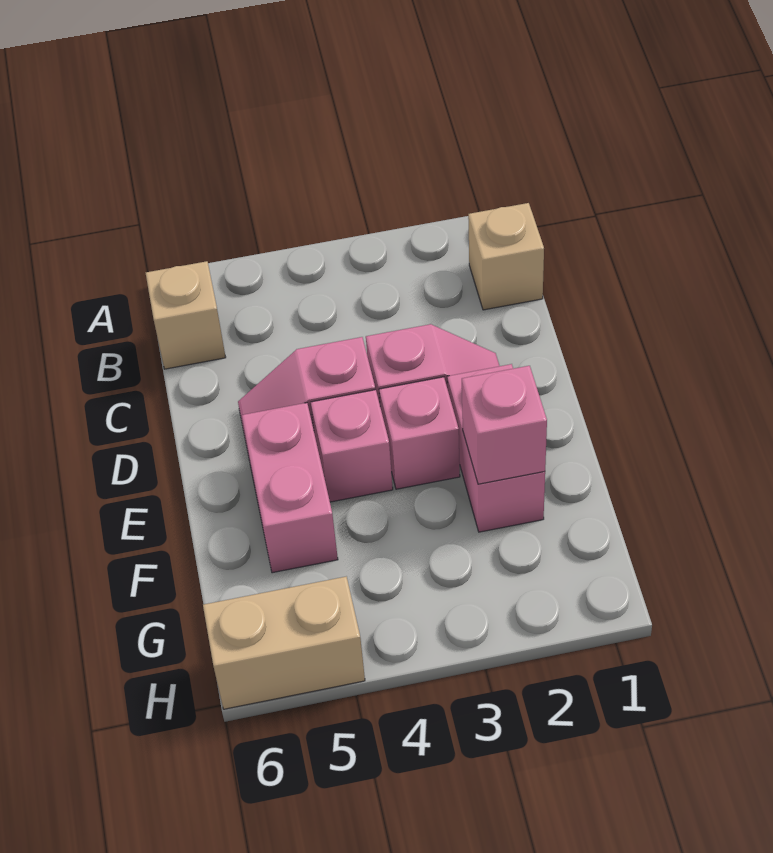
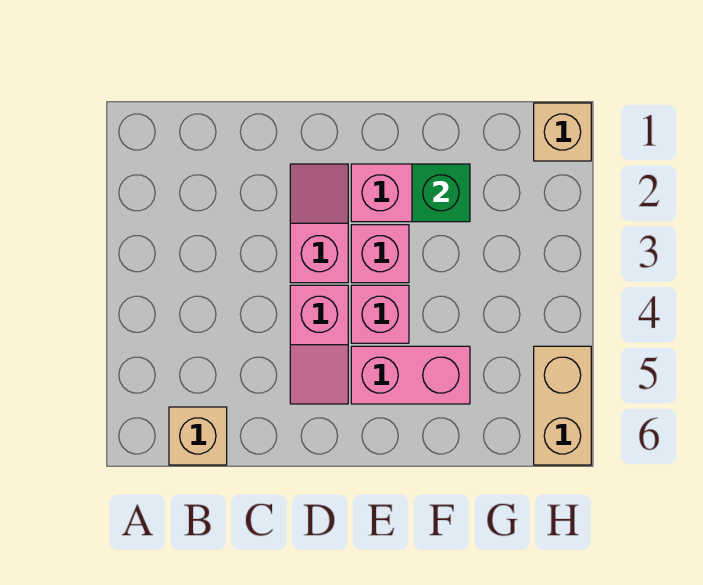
tan brick B1 level 1 -> tan brick H1 level 1
pink brick F2 level 2 -> green brick F2 level 2

